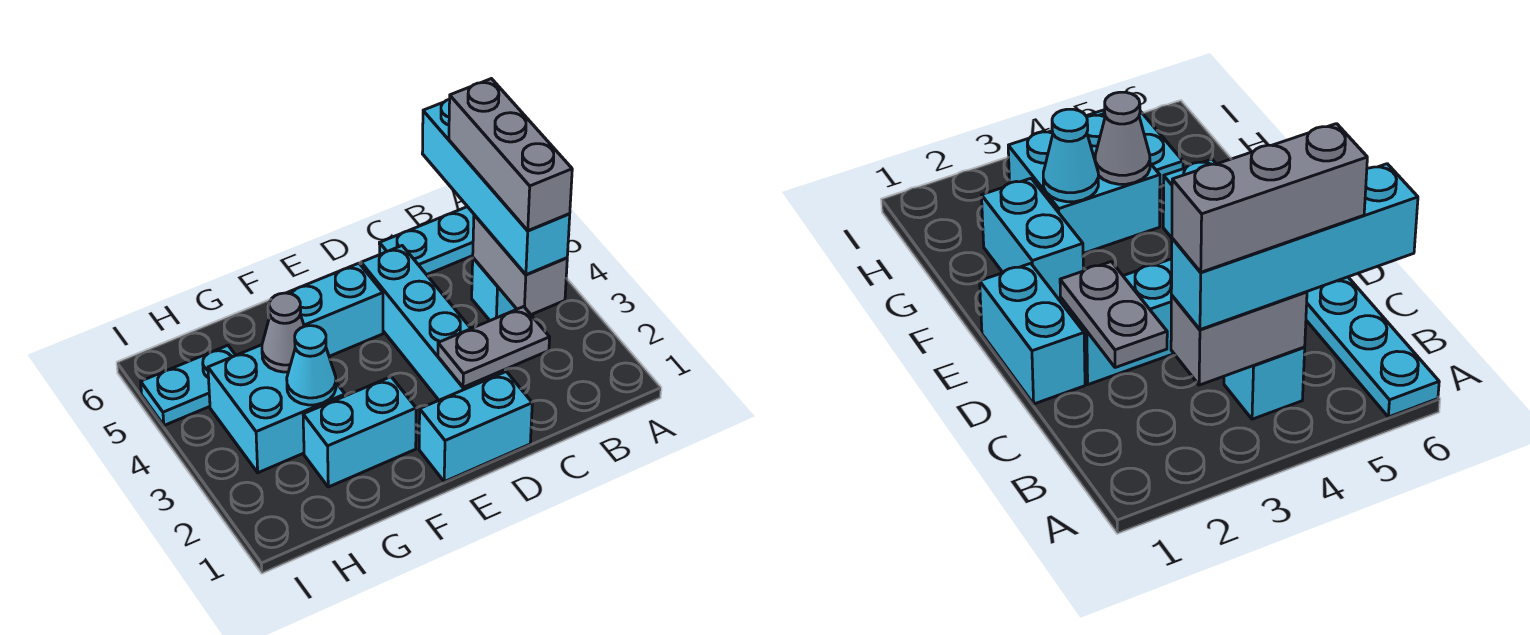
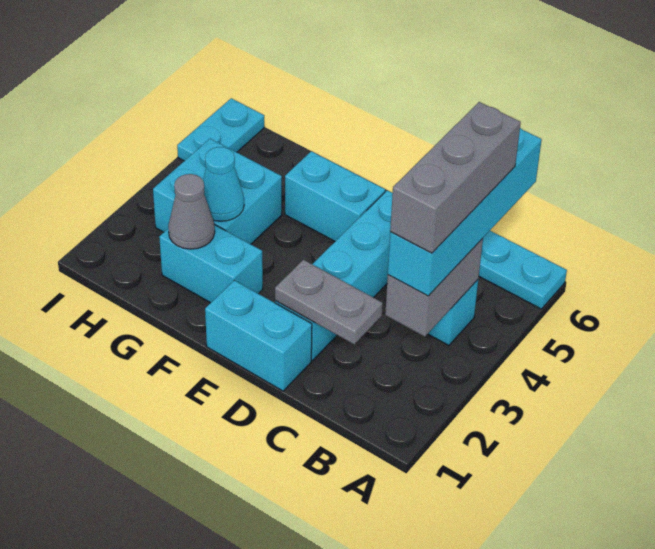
grey cone G4 level 2 -> grey cone G2 level 2
cyan plate H5:I5 level 1 -> cyan plate I5:I6 level 1

